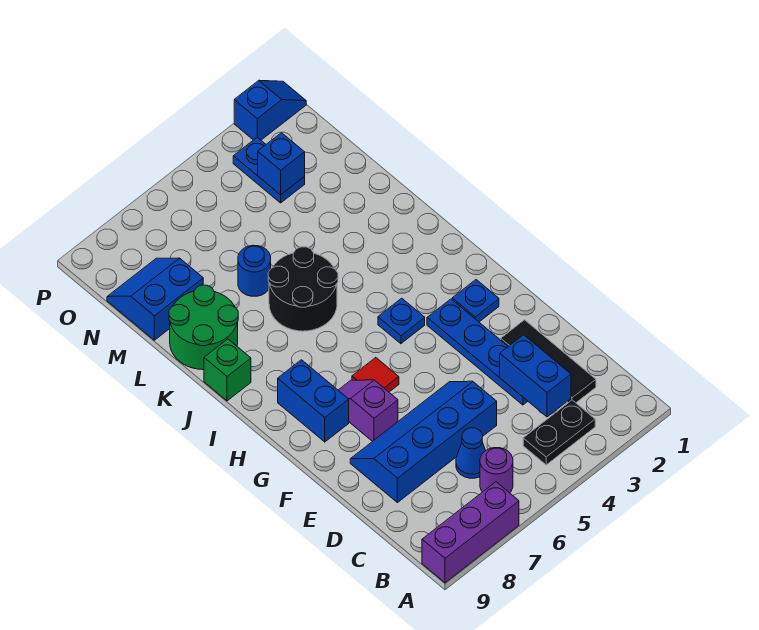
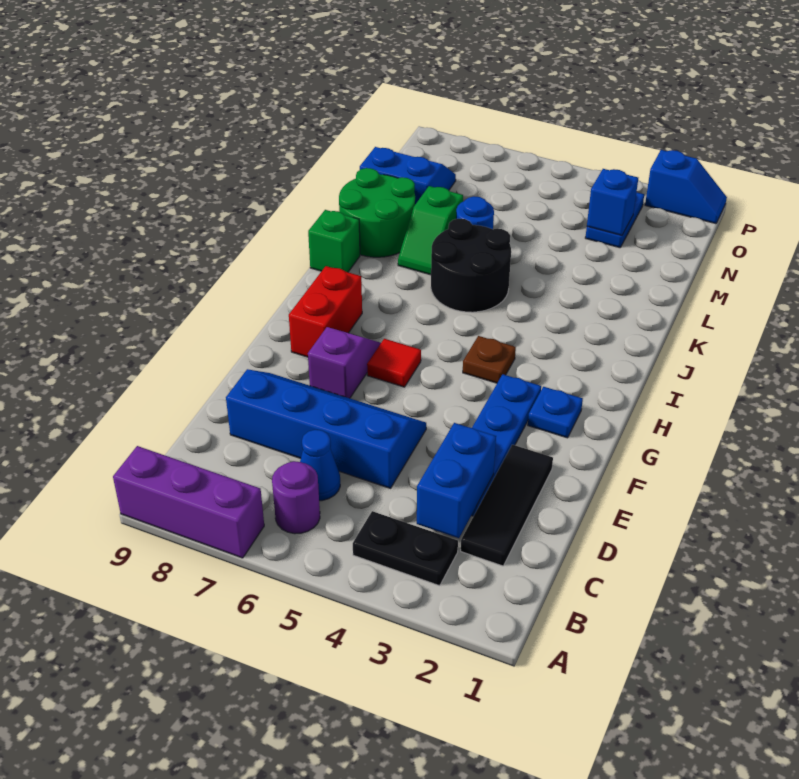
blue brick G8:H8 level 1 -> red brick G8:H8 level 1
blue plate H4 level 1 -> brown plate H4 level 1
none -> green slope K7:L7 level 1 top L

